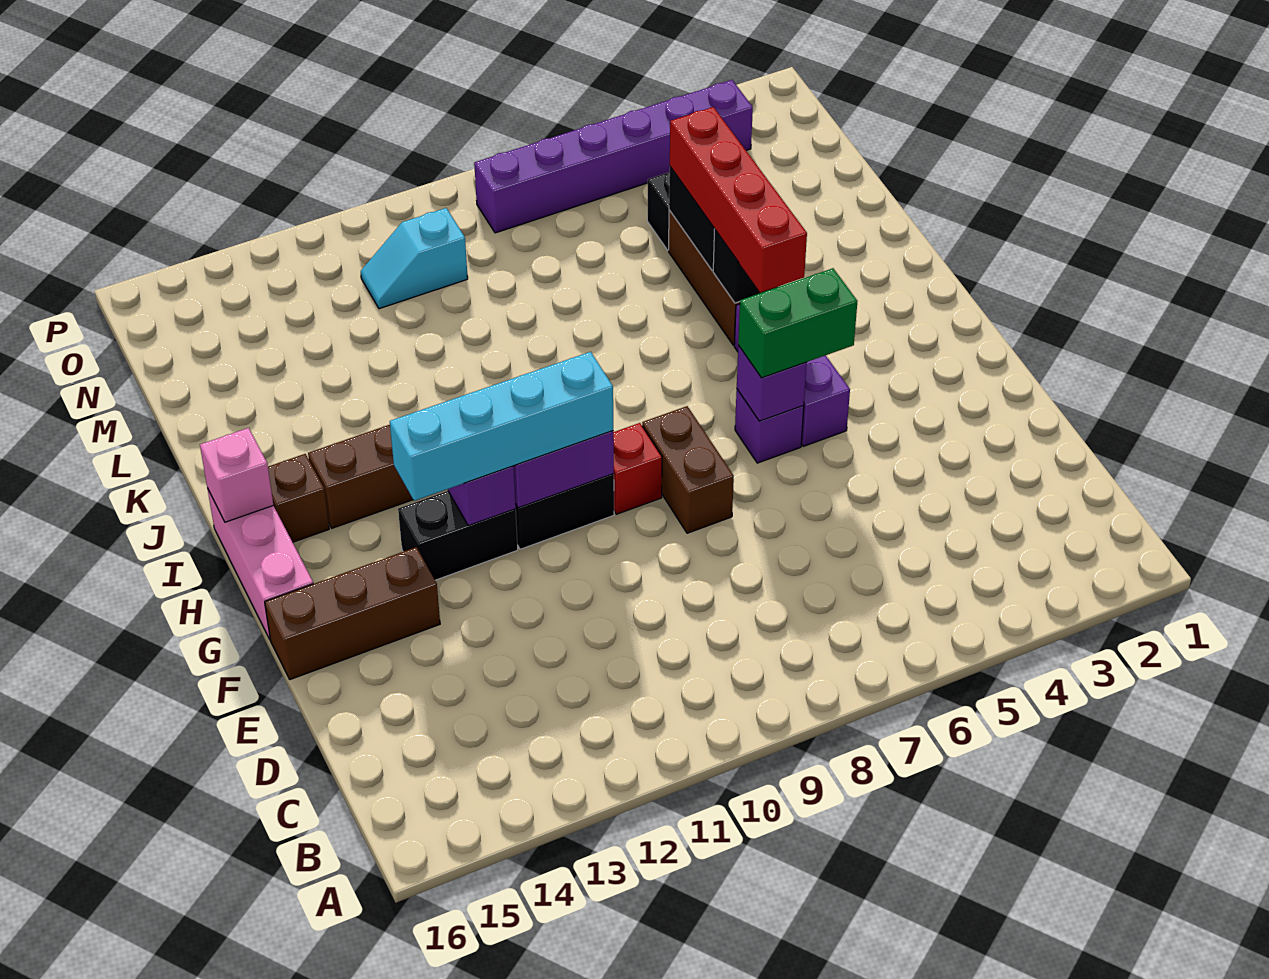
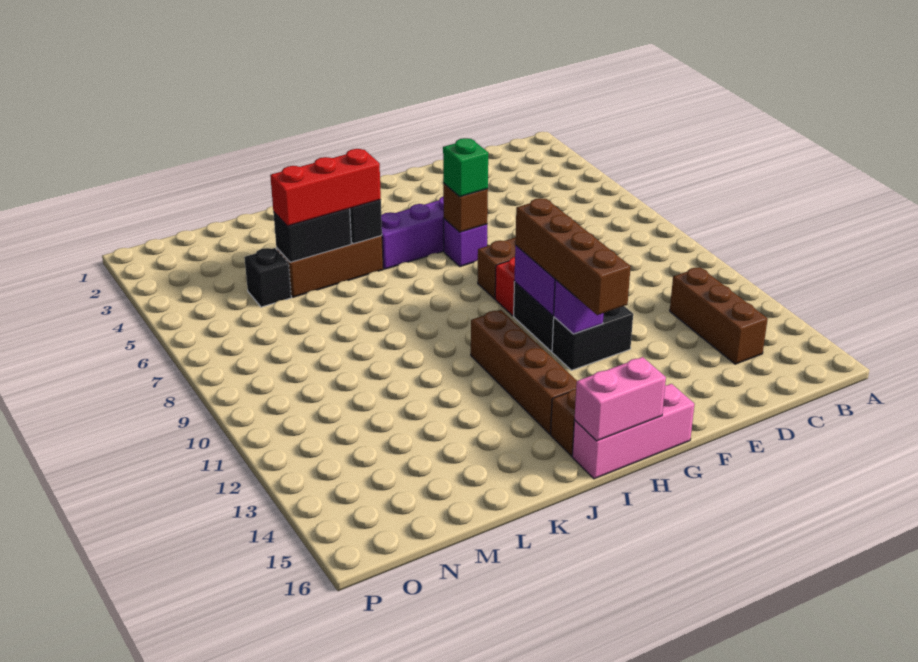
brown brick F14:F16 level 1 -> brown brick C12:C14 level 1
green brick G5:G6 level 3 -> green brick G6 level 3
purple brick G6 level 2 -> brown brick G6 level 2
cyan brick G10:G13 level 3 -> brown brick G10:G13 level 3
black brick G12:G13 level 1 -> black brick F12:G12 level 1
red brick I5:L5 level 3 -> red brick J5:L5 level 3
pink brick I16 level 2 -> pink brick H16:I16 level 2
cyan slope N10:N11 level 1 top 10 -> none
purple brick O3:O8 level 1 -> none

